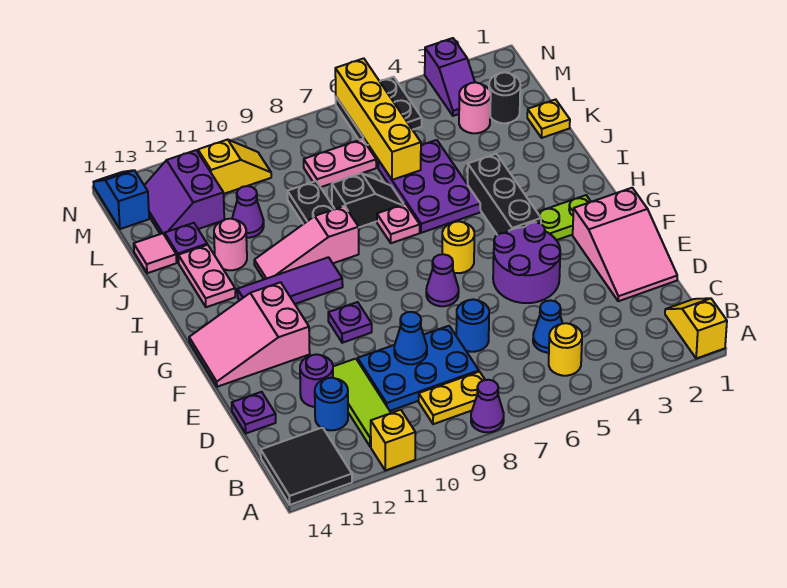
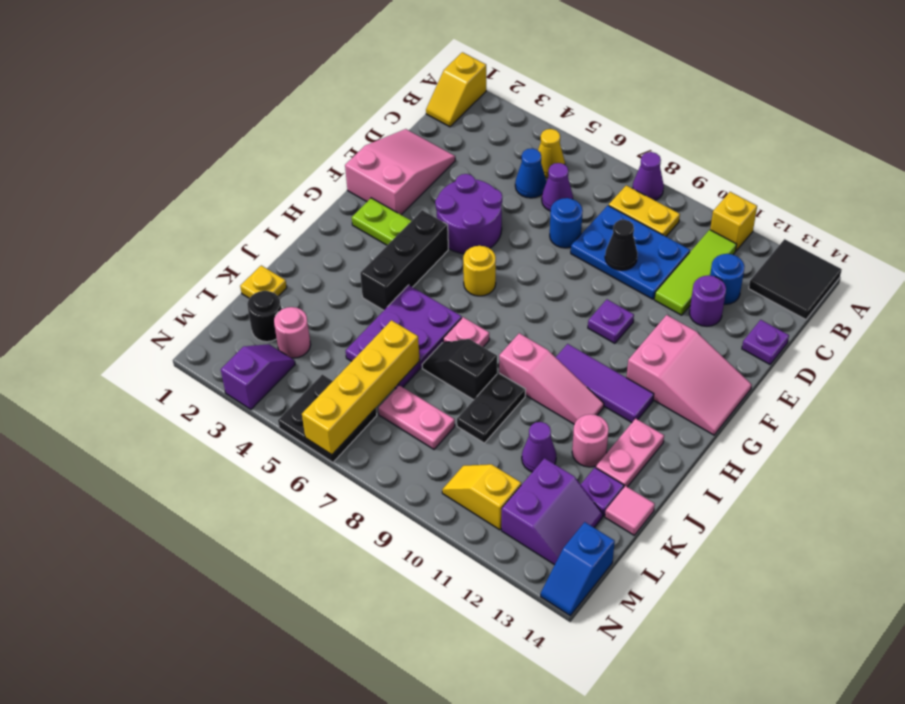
yellow round brick B5 level 1 -> yellow cone B5 level 1
blue cone D9 level 2 -> black cone D9 level 2
purple cone F7 level 1 -> purple cone C6 level 1

